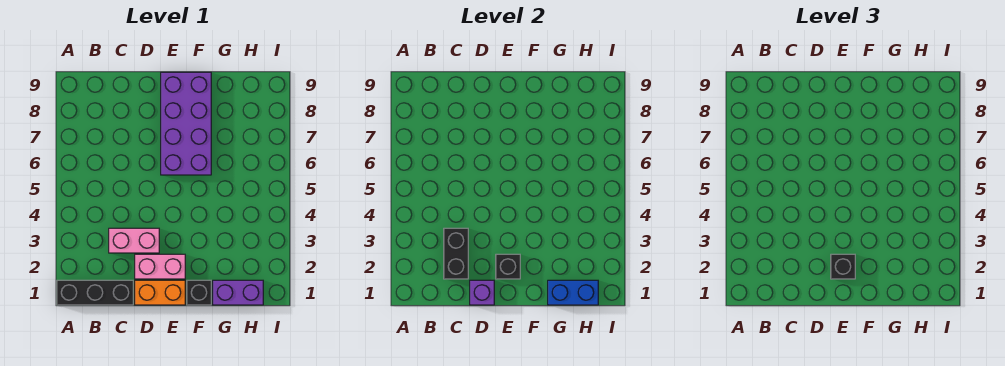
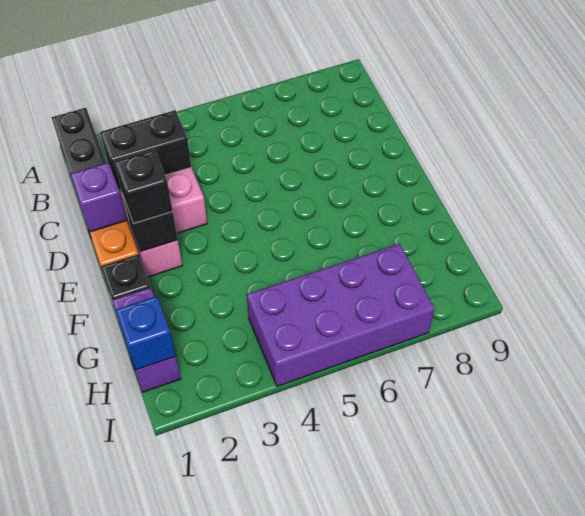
purple brick E6:F9 level 1 -> purple brick H4:I7 level 1
blue brick G1:H1 level 2 -> blue brick H1 level 2

